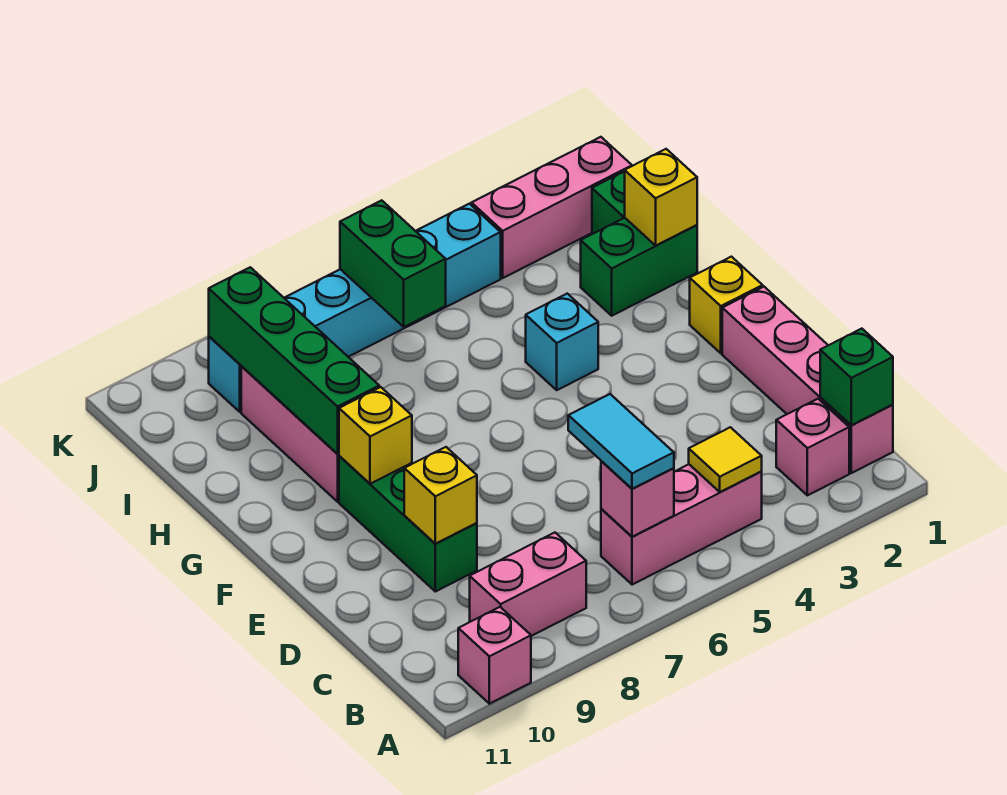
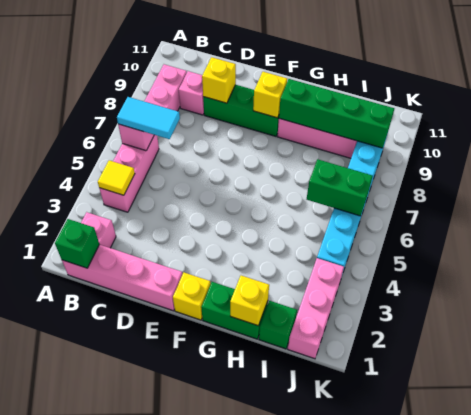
pink brick A10 level 1 -> pink brick C9 level 1
cyan brick G4 level 1 -> none
green brick H1:H2 level 1 -> green brick G1:H1 level 1

